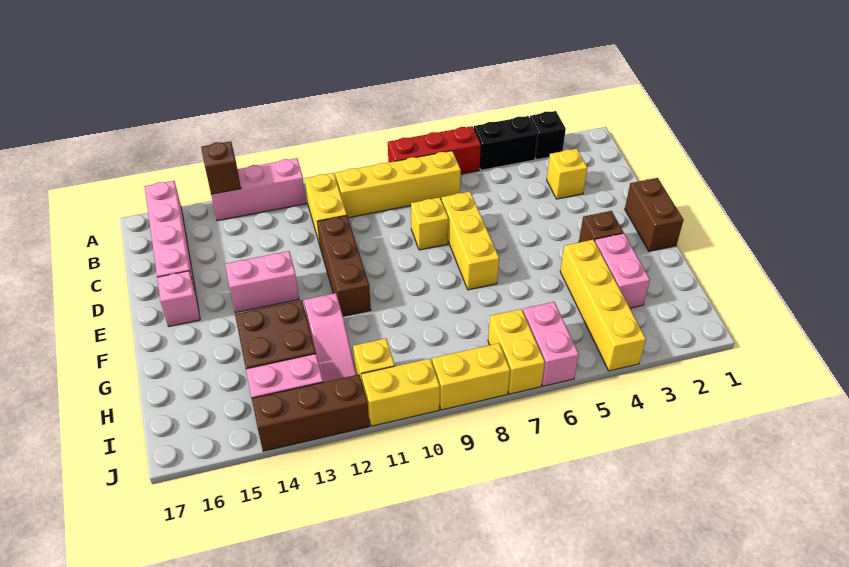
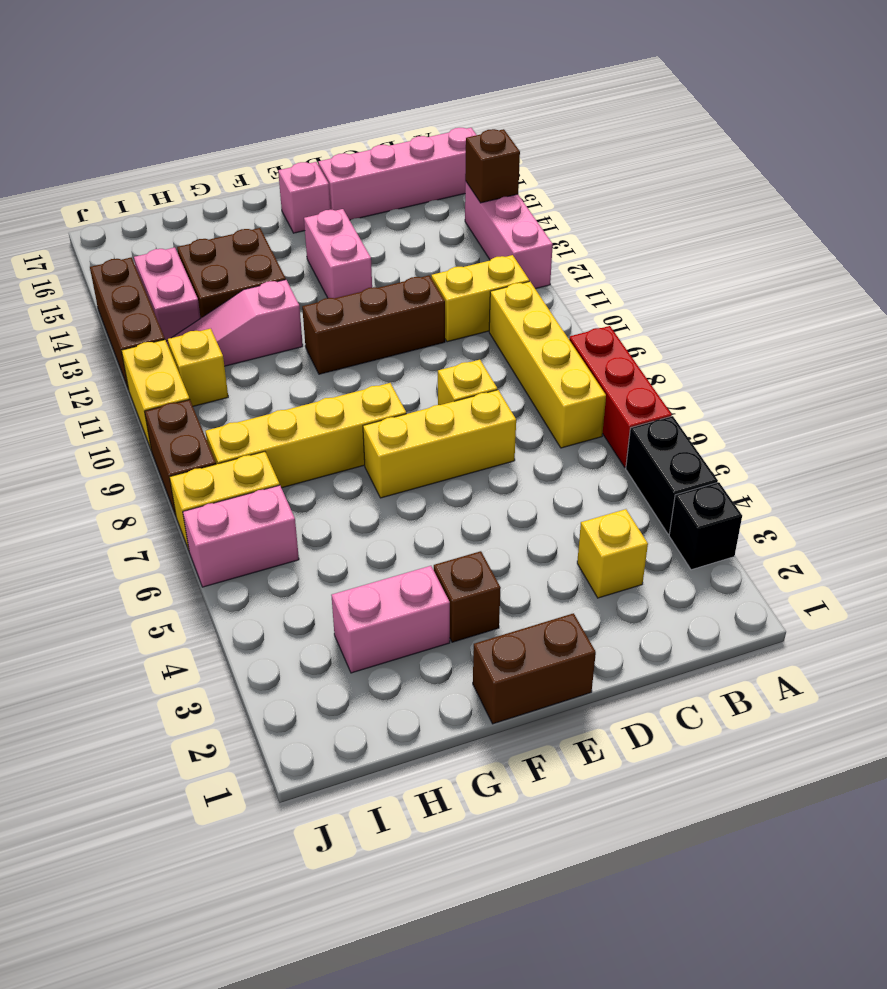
yellow brick G4:J4 level 1 -> yellow brick F8:I8 level 1
yellow brick J8:J9 level 1 -> brown brick J8:J9 level 1

